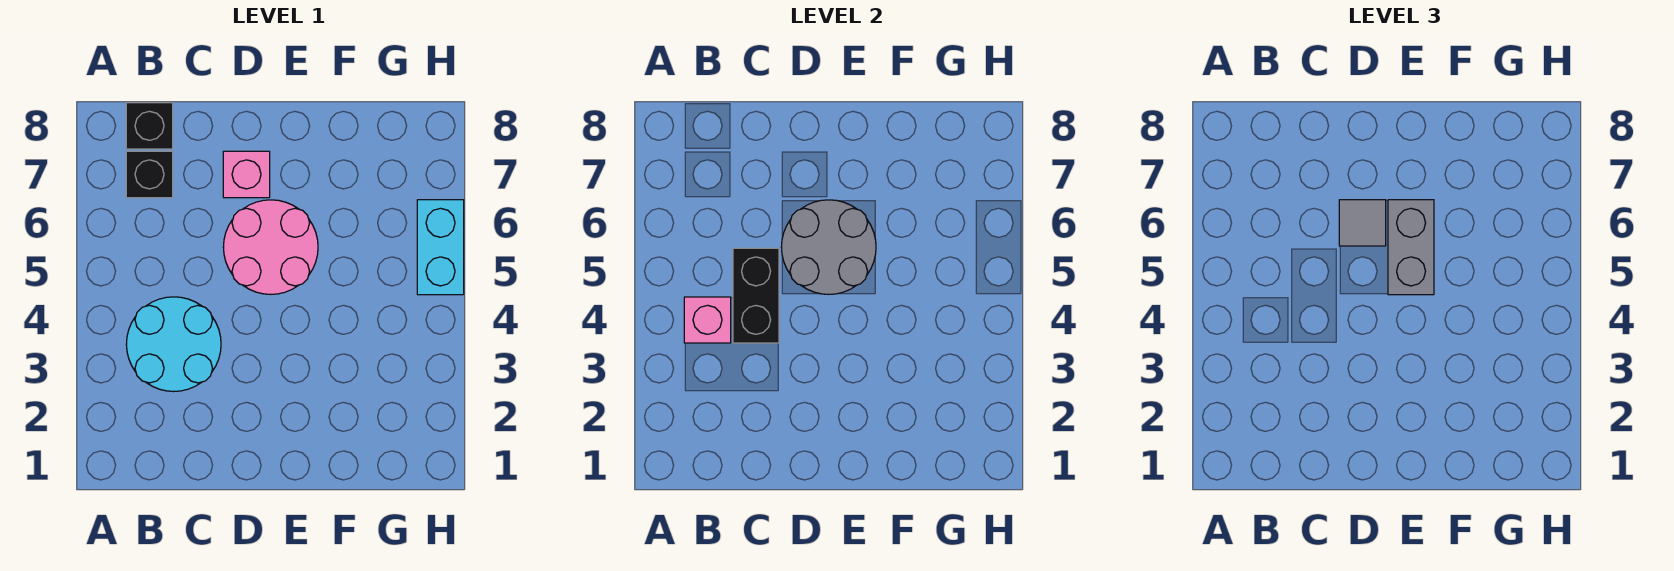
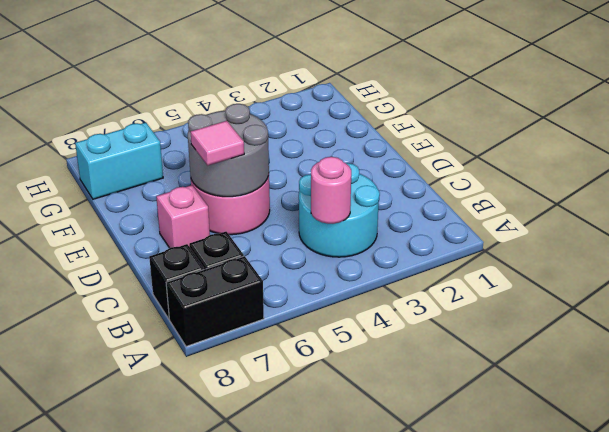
pink brick B4 level 2 -> pink round brick B4 level 2
black brick C4:C5 level 2 -> black brick A7:A8 level 1
grey tile D6 level 3 -> pink tile D6 level 3
grey brick E5:E6 level 3 -> none
cyan brick H5:H6 level 1 -> cyan brick G7:G8 level 1

